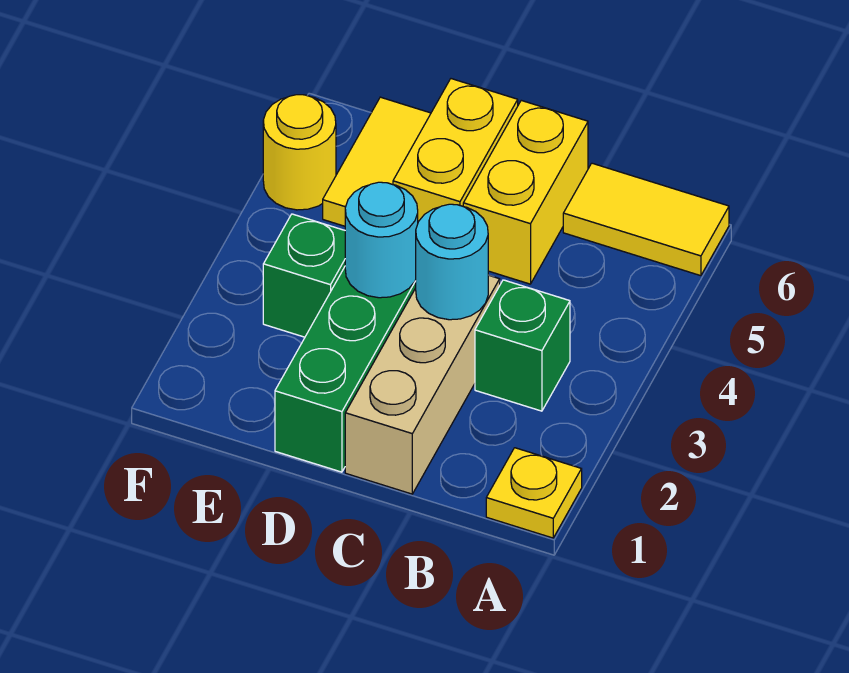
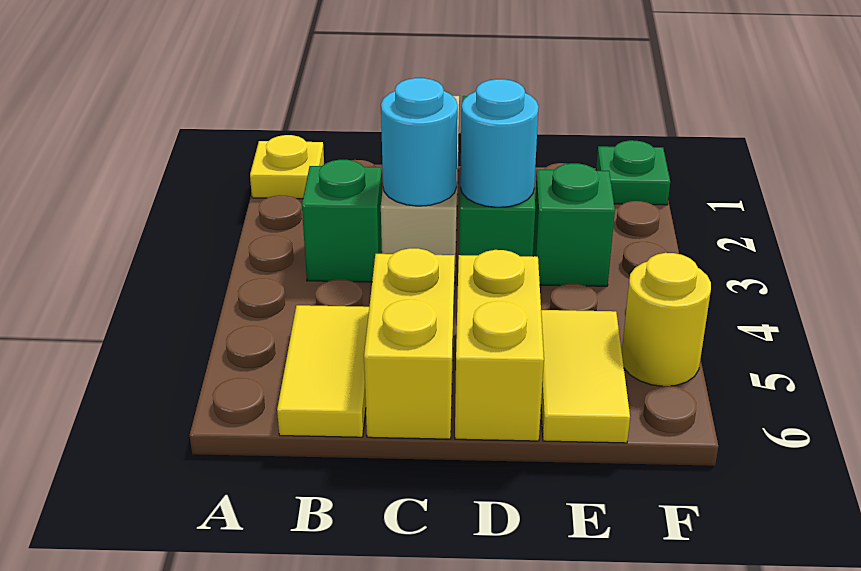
yellow tile A6:B6 level 1 -> yellow tile B5:B6 level 1
none -> green plate F1 level 1

